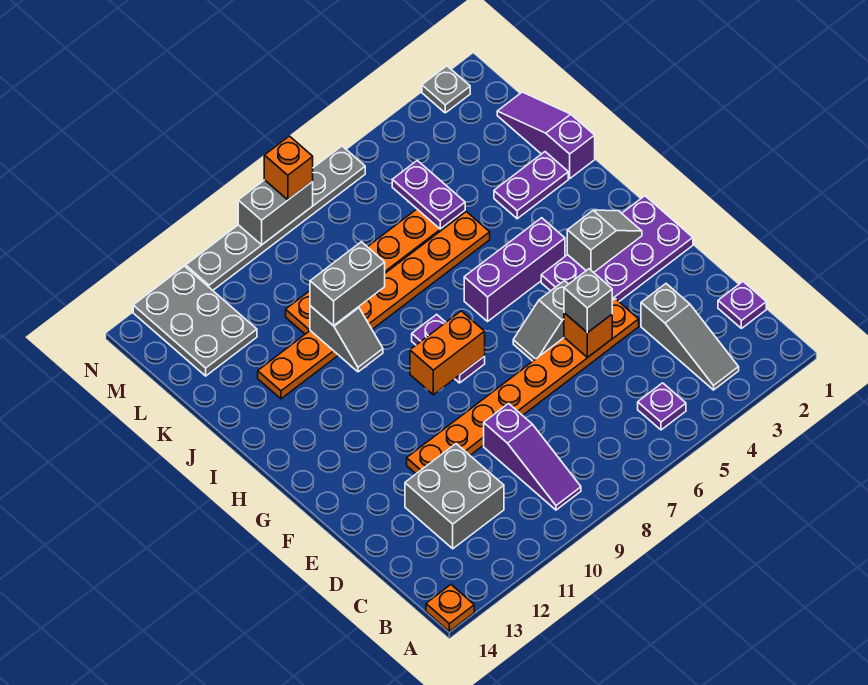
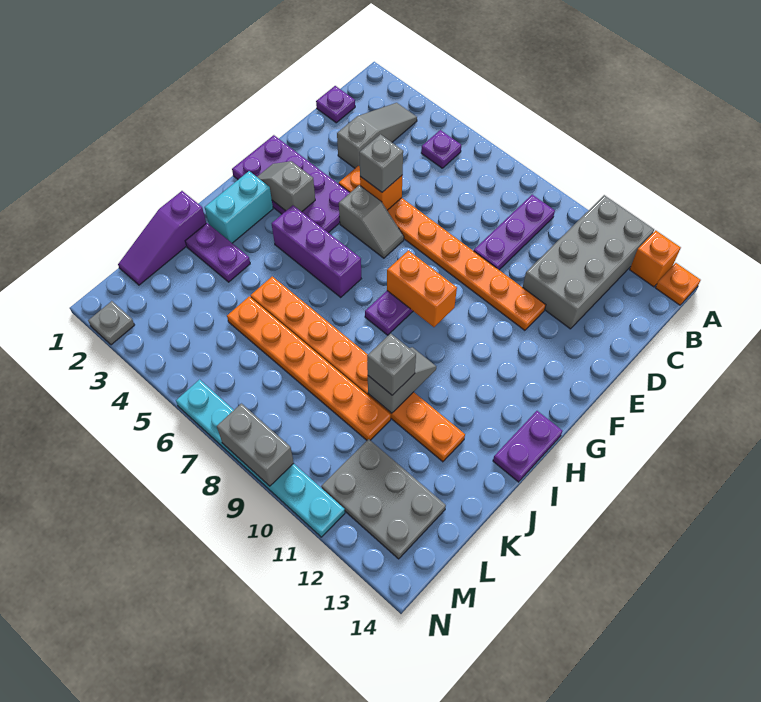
purple slope B9:D9 level 1 top D -> purple plate B9:D9 level 1
grey brick C11:D12 level 1 -> grey brick A11:D12 level 1
none -> cyan brick H2:I2 level 1
grey brick J9:J10 level 3 -> grey brick J10 level 3
purple plate K5:L5 level 2 -> purple plate H14:I14 level 1
grey plate L12:N13 level 1 -> grey plate L11:M13 level 1
grey plate N6:N11 level 1 -> cyan plate N6:N11 level 1
orange brick N8 level 3 -> orange brick A13 level 1

